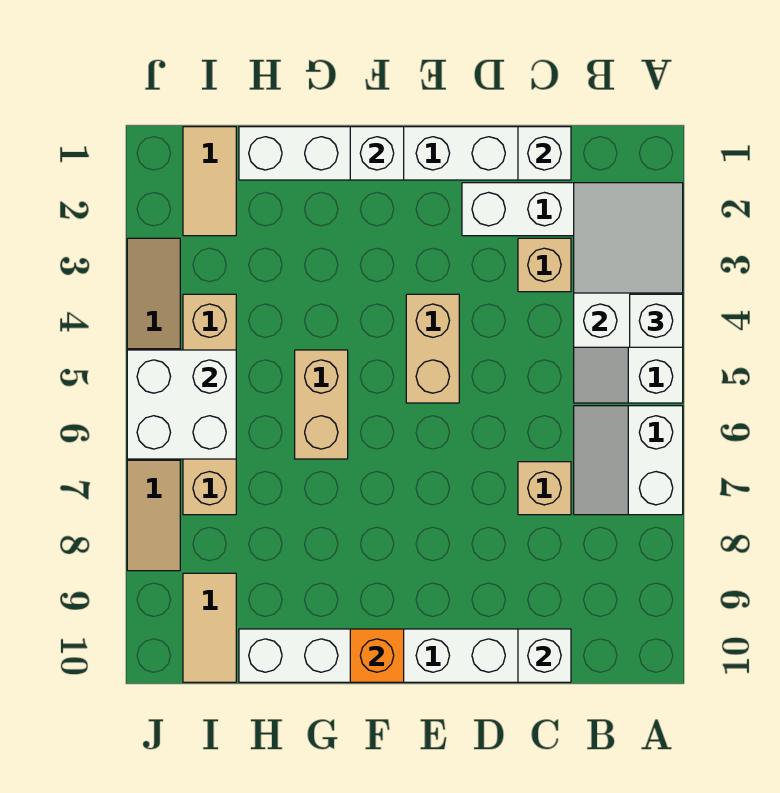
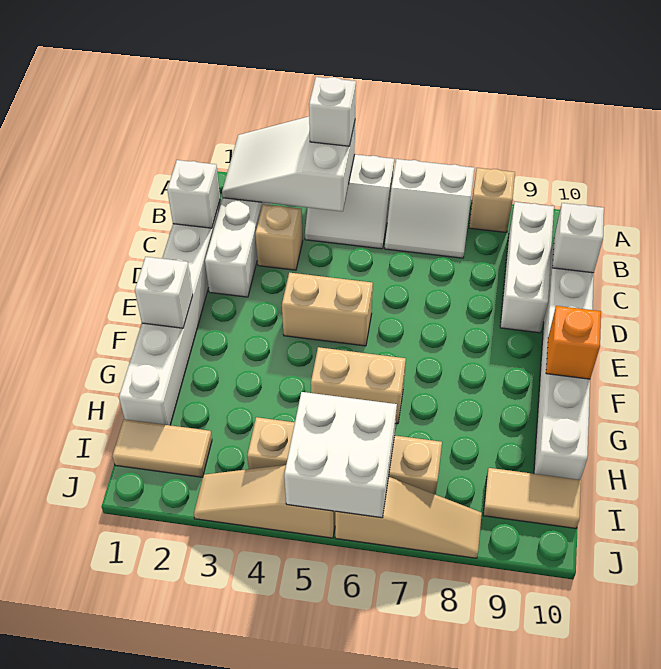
none -> white brick B9:D9 level 1
tan brick C7 level 1 -> tan brick A8 level 1

